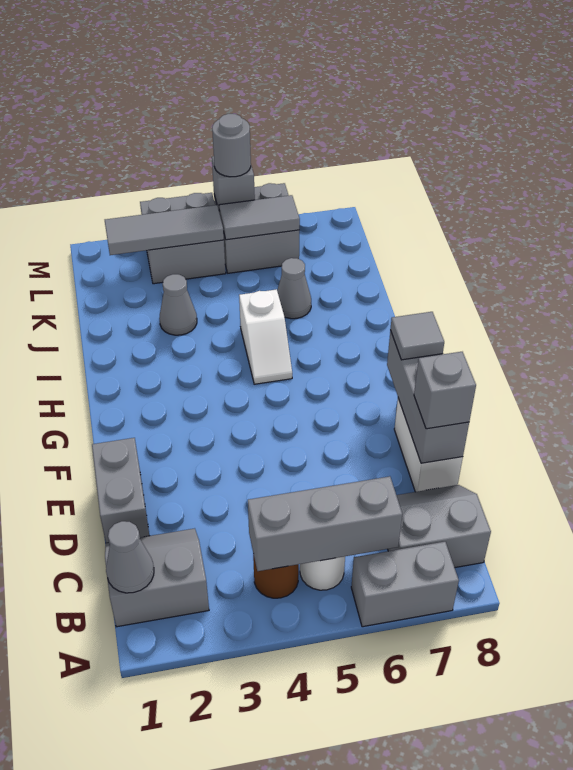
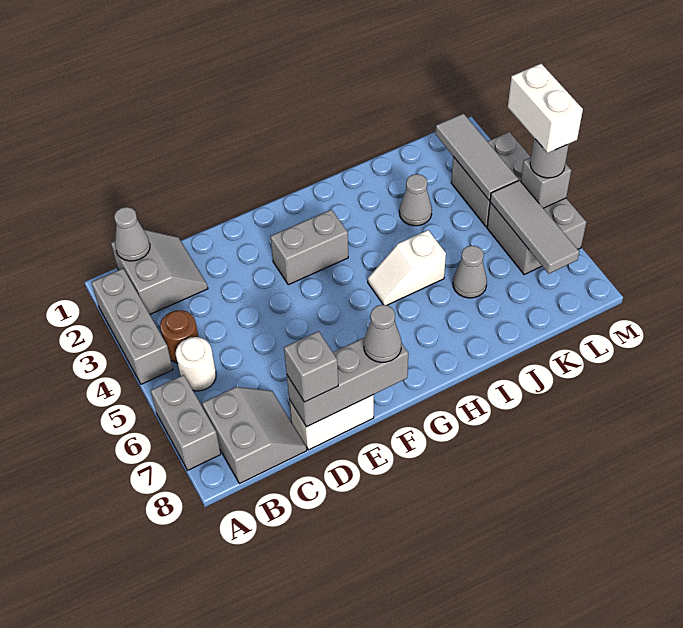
grey brick B4:B6 level 2 -> grey brick A2:A4 level 1
grey brick D1:E1 level 1 -> grey brick F3:G3 level 1
grey tile F8 level 3 -> grey cone F8 level 3
grey tile L5:L6 level 2 -> grey tile L5:L7 level 2
none -> white brick M4:M5 level 4

